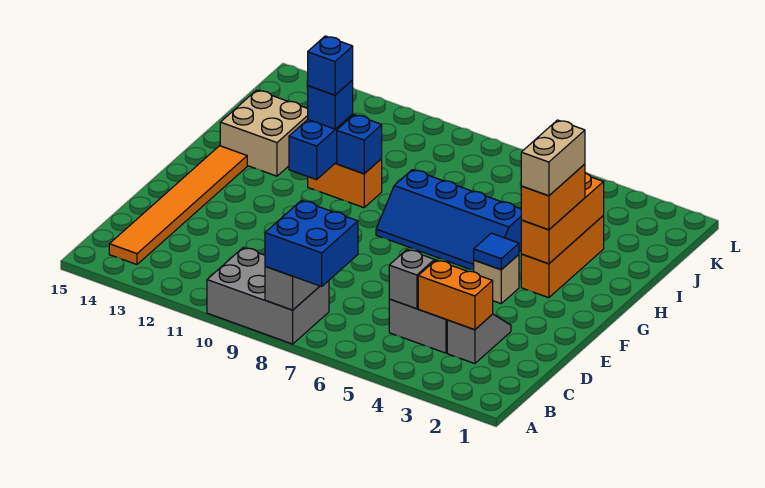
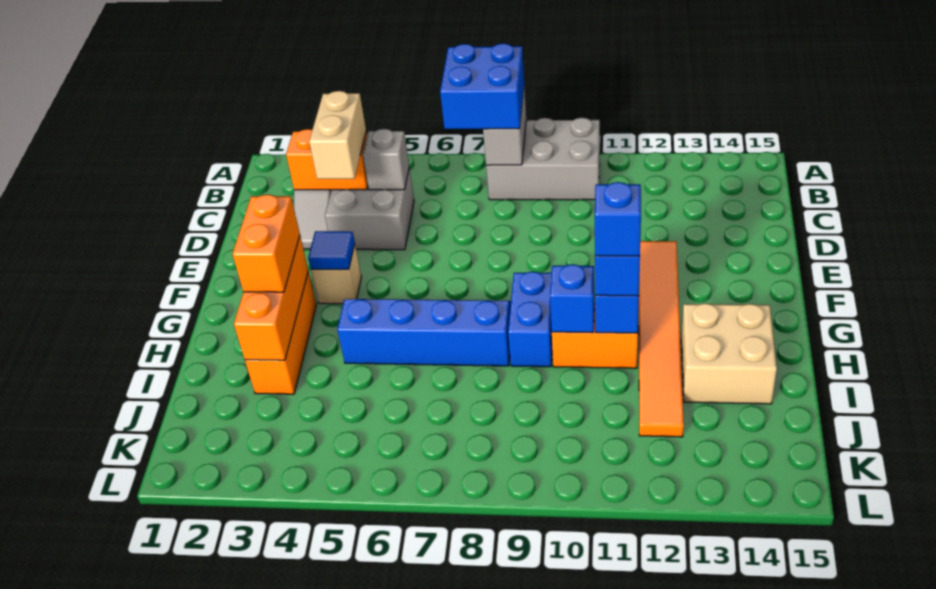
orange tile B14:G14 level 1 -> orange tile E12:J12 level 1
tan brick G3:H3 level 4 -> tan brick C4:D4 level 3
none -> blue brick G9:H9 level 1

